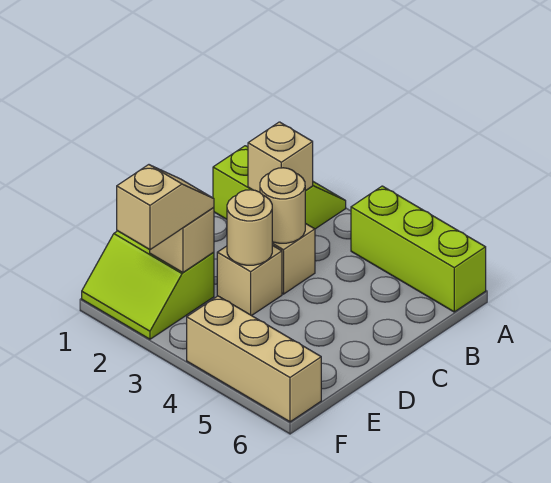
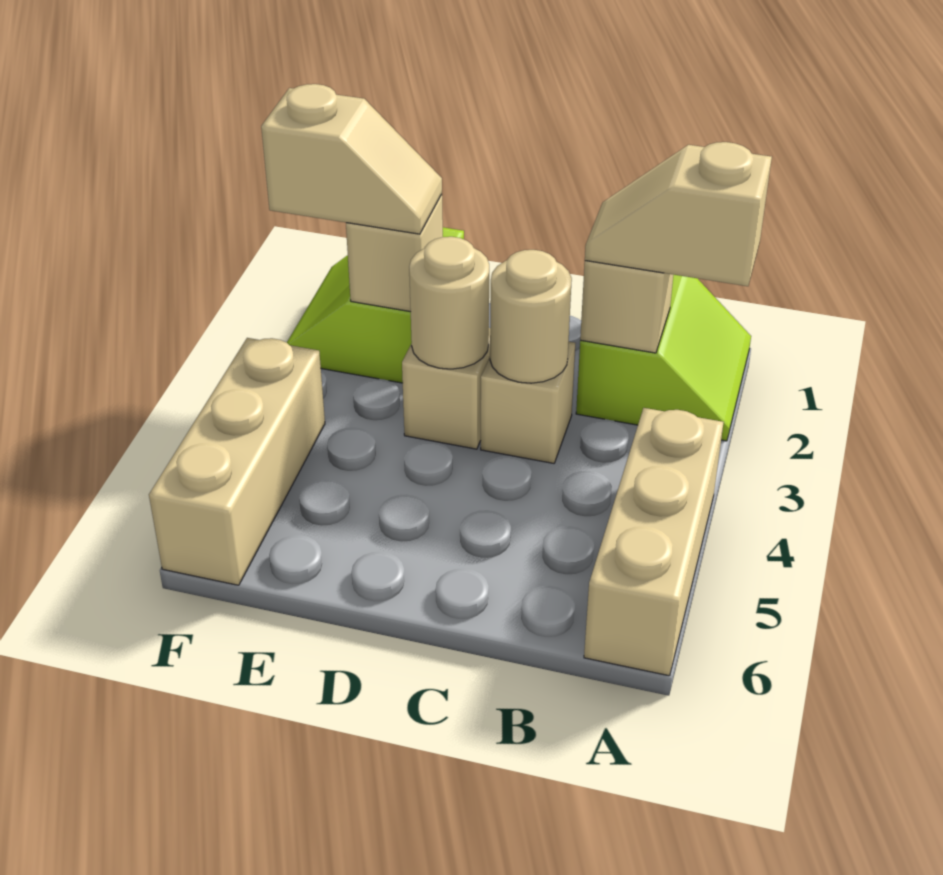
none -> tan slope A2:B2 level 3 top A
lime brick A4:A6 level 1 -> tan brick A4:A6 level 1

